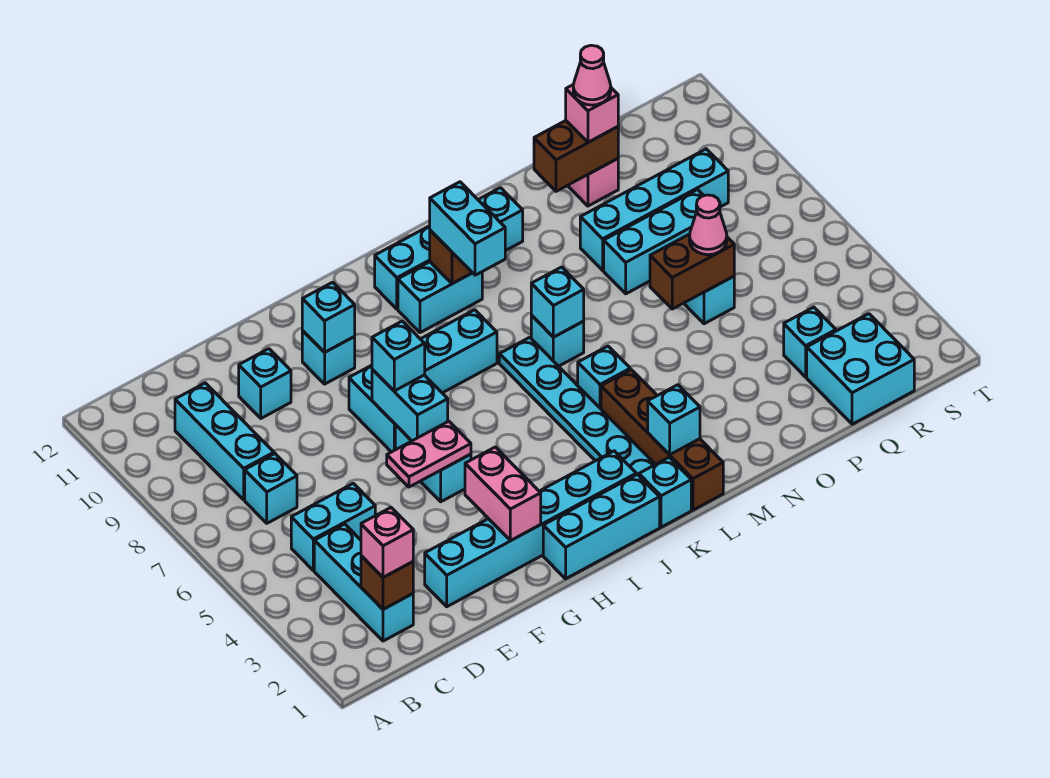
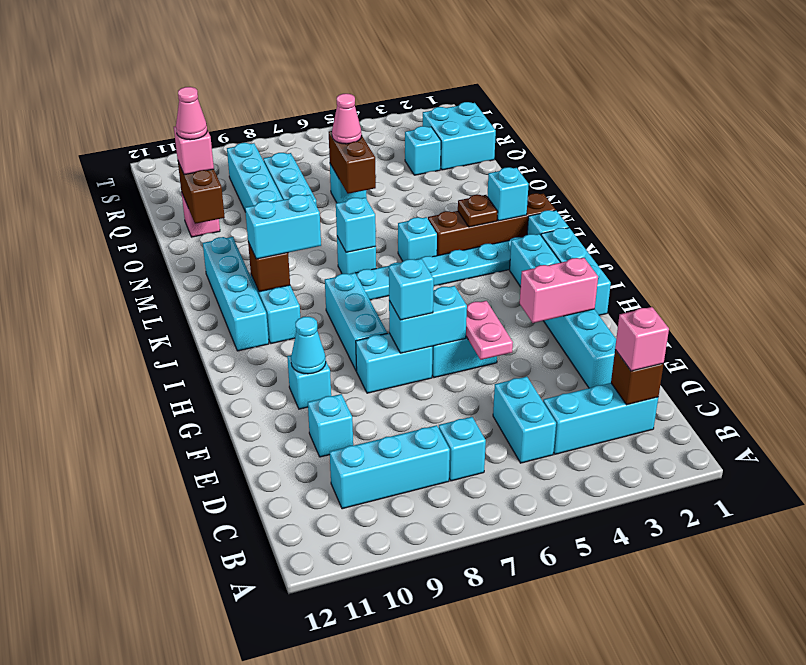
cyan brick G10 level 2 -> cyan cone G10 level 2
none -> brown plate L3 level 2

